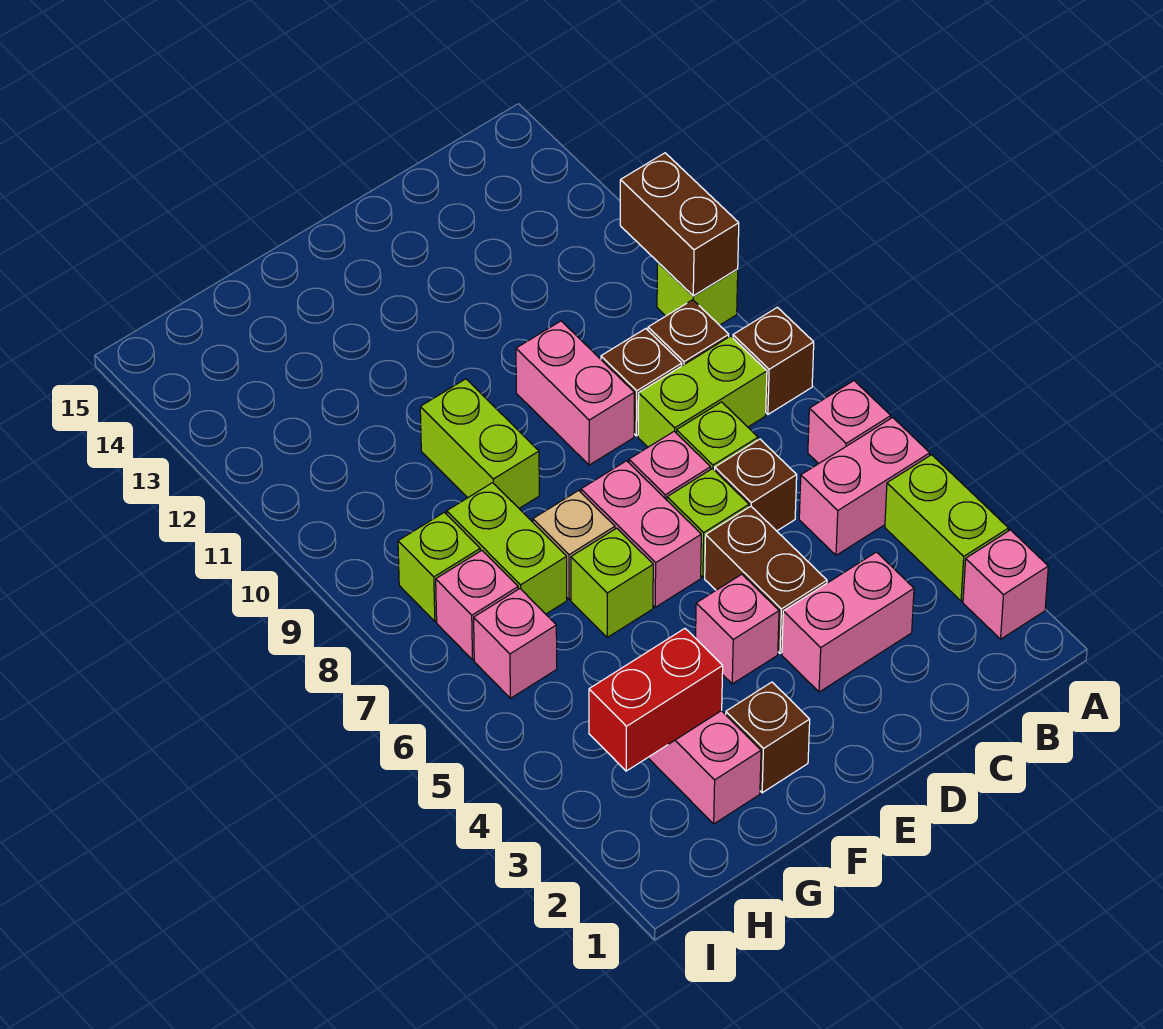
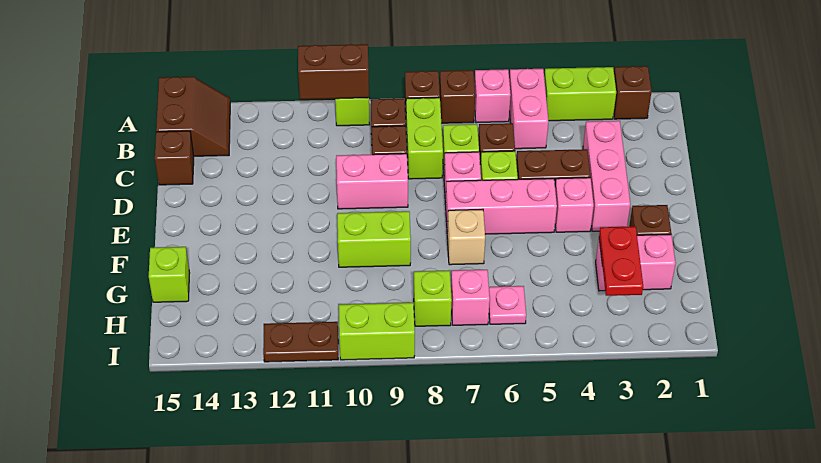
pink brick A2 level 1 -> brown brick A2 level 1
none -> brown brick A7 level 1
none -> brown slope A14:B15 level 1 top 15
pink brick C3:D3 level 1 -> pink brick C3:E3 level 1
none -> brown brick C15 level 1
pink brick E6:E7 level 1 -> pink brick E5:E7 level 1
lime brick F6 level 1 -> lime brick G15 level 1
red brick G3:H3 level 2 -> red plate G3:H3 level 2
lime brick G7:G8 level 1 -> lime brick I9:I10 level 1
pink brick H6 level 1 -> pink plate H6 level 1
none -> brown plate I11:I12 level 1

